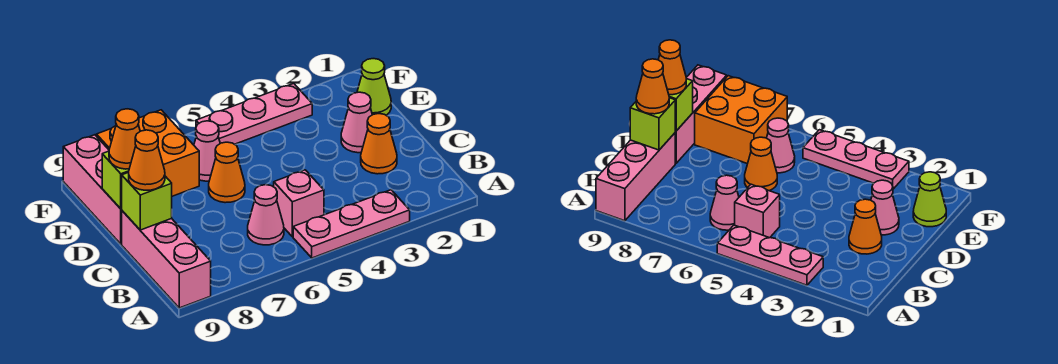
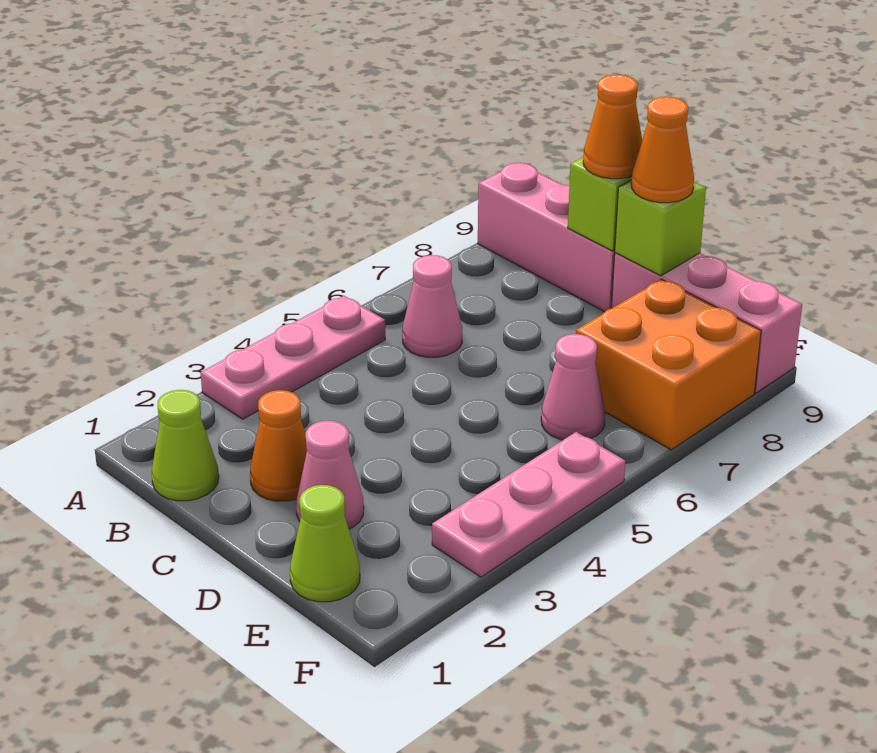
none -> lime cone B1 level 1
pink brick B5 level 1 -> none
orange cone D6 level 1 -> none

